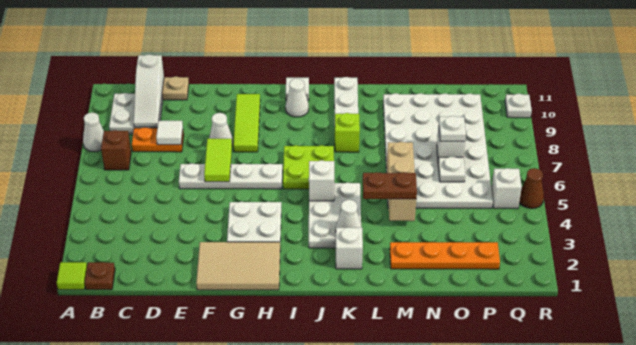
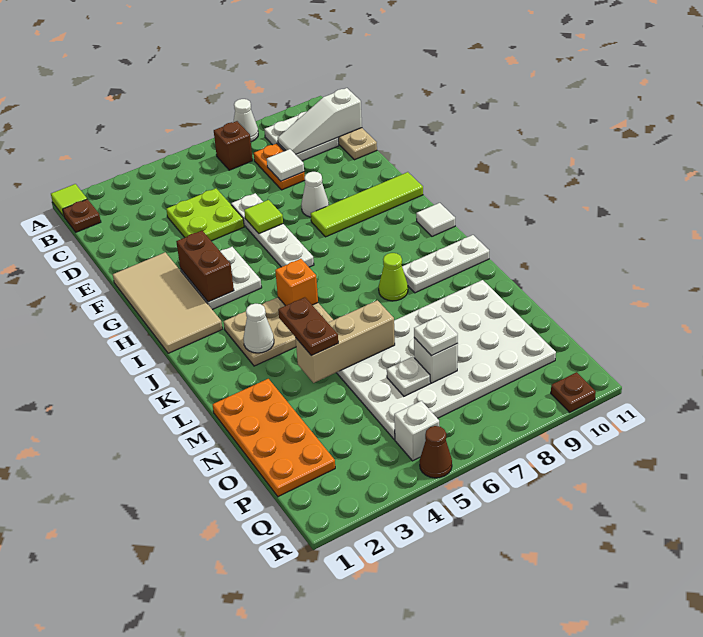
tan tile F1:H2 level 1 -> tan tile F1:I2 level 1
lime tile F6:F7 level 2 -> lime tile F6 level 2
none -> brown brick G3:H3 level 2
lime tile G8:G10 level 1 -> lime tile G8:G11 level 1
lime plate I6:J7 level 1 -> lime plate D4:E5 level 1
white cone I10 level 1 -> none
white plate J3:K5 level 1 -> tan plate J3:K5 level 1
white brick J5 level 2 -> orange brick J5 level 2
white brick K2 level 1 -> none
lime brick K8 level 1 -> lime cone K8 level 1
orange plate M2:P2 level 1 -> orange plate M1:P2 level 1
white plate R10 level 1 -> brown plate R10 level 1

